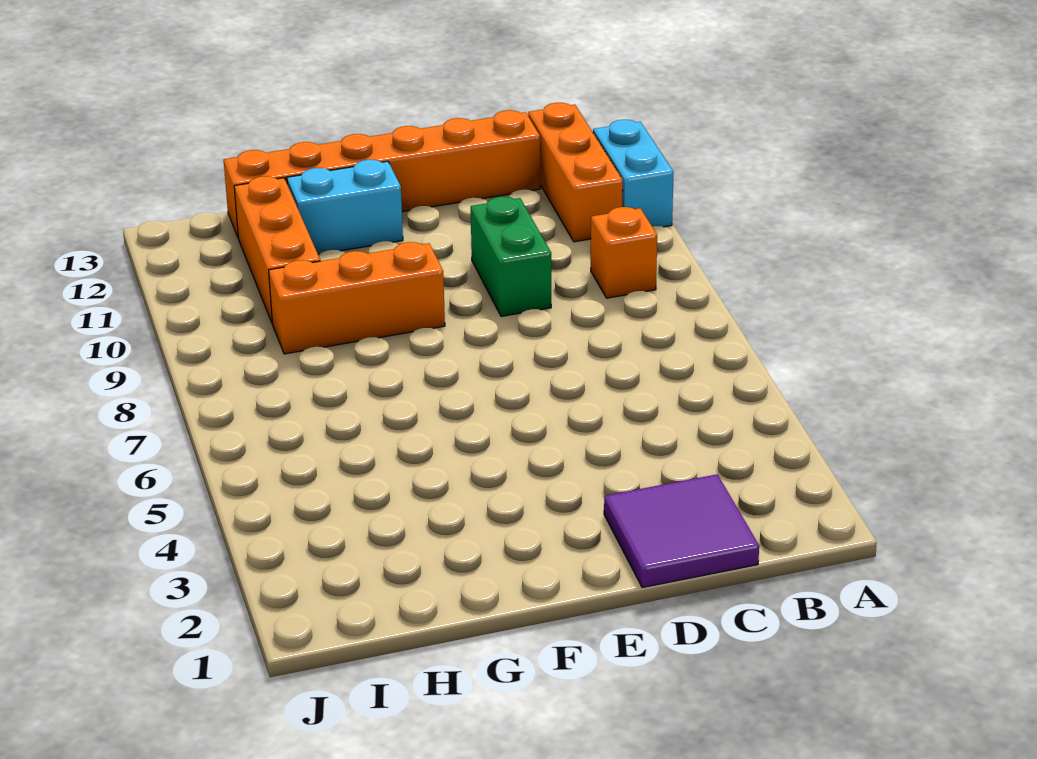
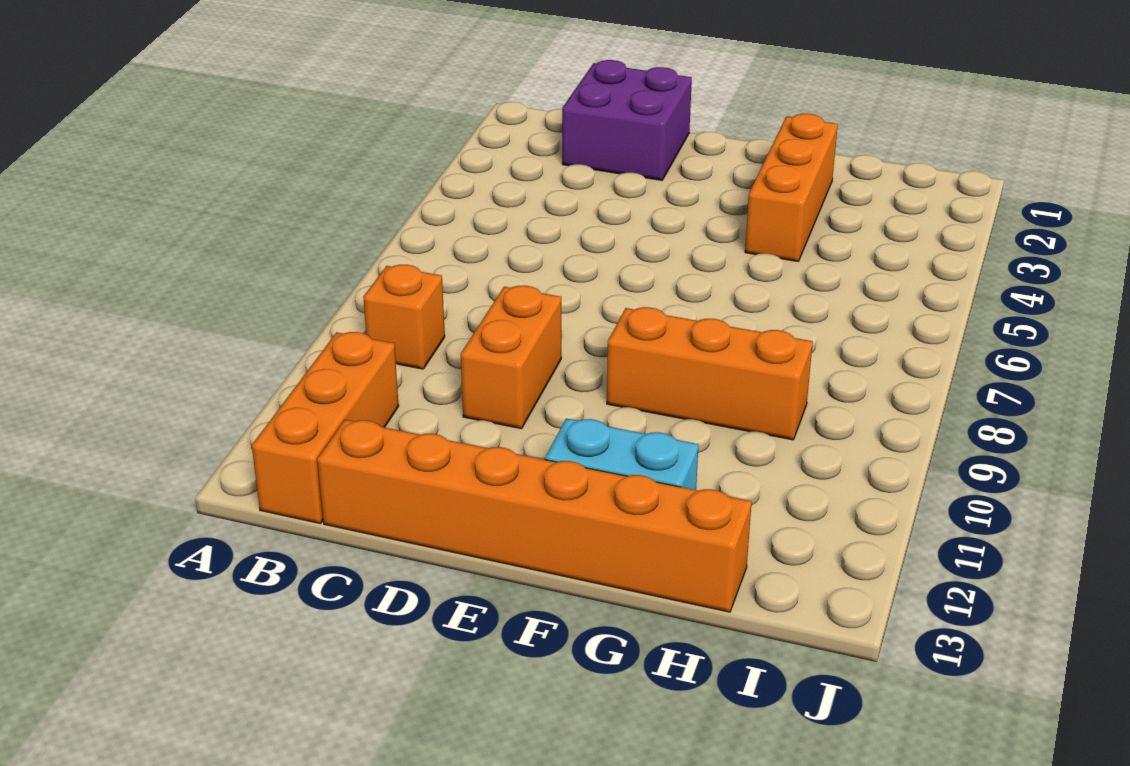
cyan brick A11:A12 level 1 -> none
purple tile C1:D2 level 1 -> purple brick C1:D2 level 1
green brick D9:D10 level 1 -> orange brick D9:D10 level 1
orange brick H10:H12 level 1 -> orange brick G2:G4 level 1

